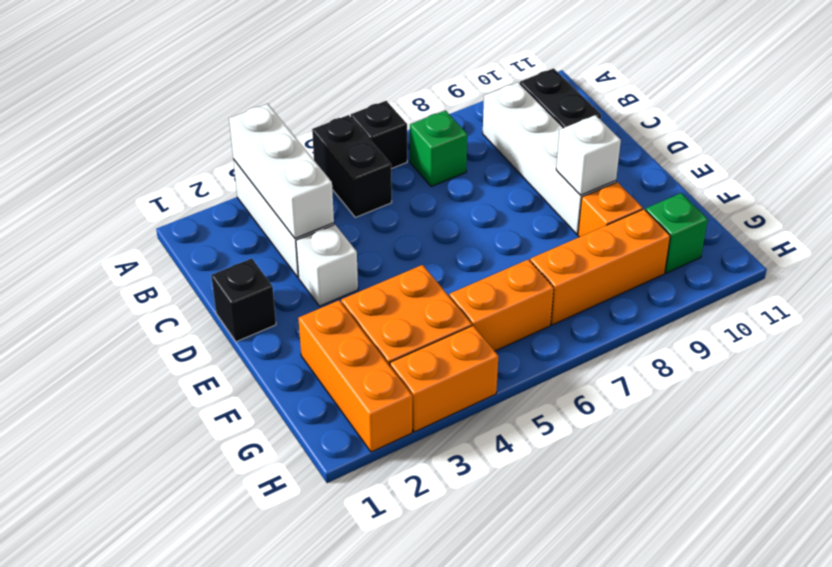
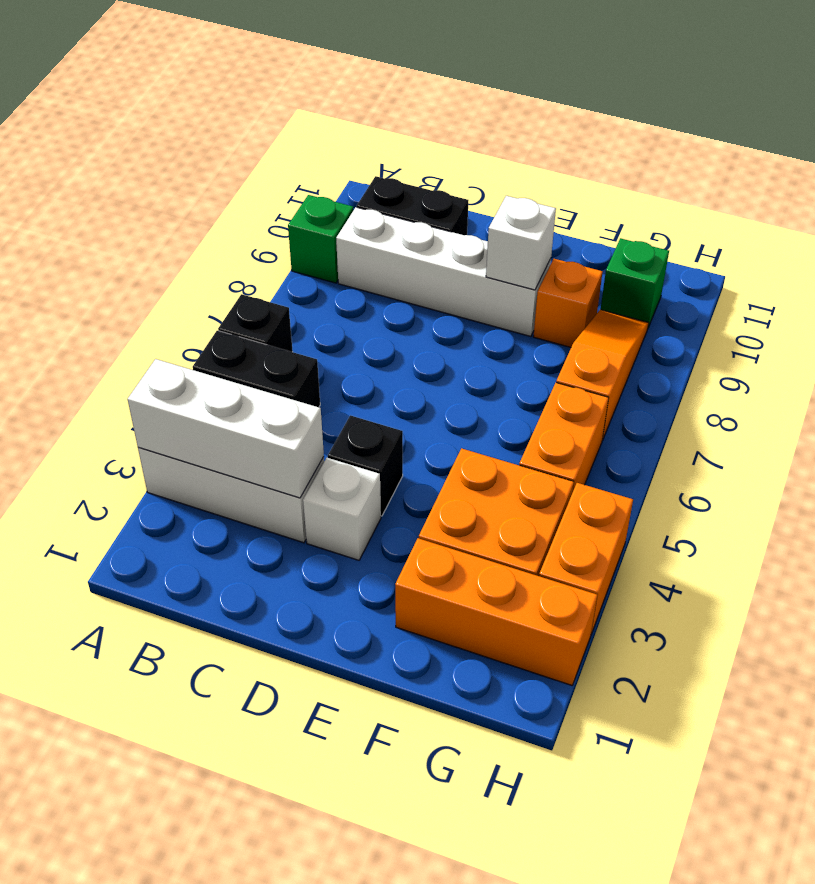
green brick B7 level 1 -> green brick A9 level 1
black brick D1 level 1 -> black brick D4 level 1
orange brick G7:G9 level 1 -> orange slope G7:G9 level 1 top 7

